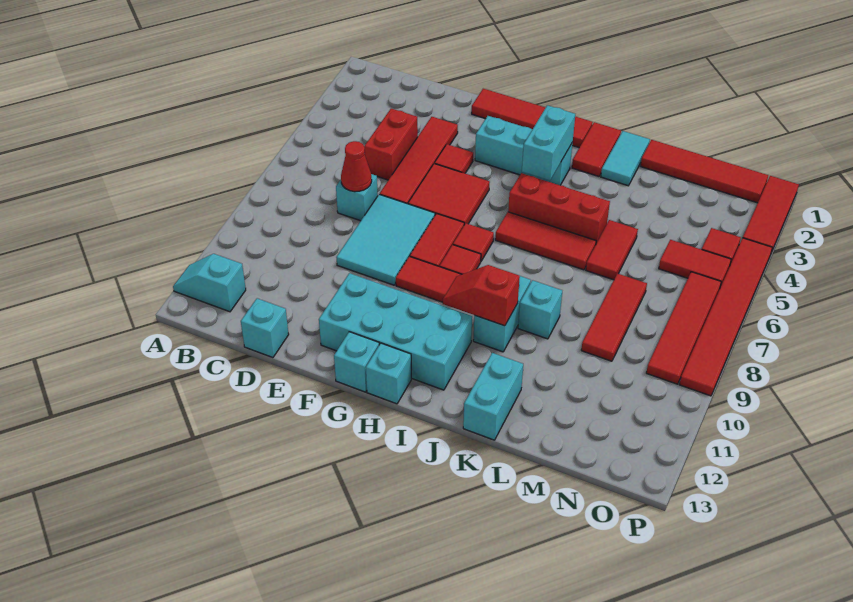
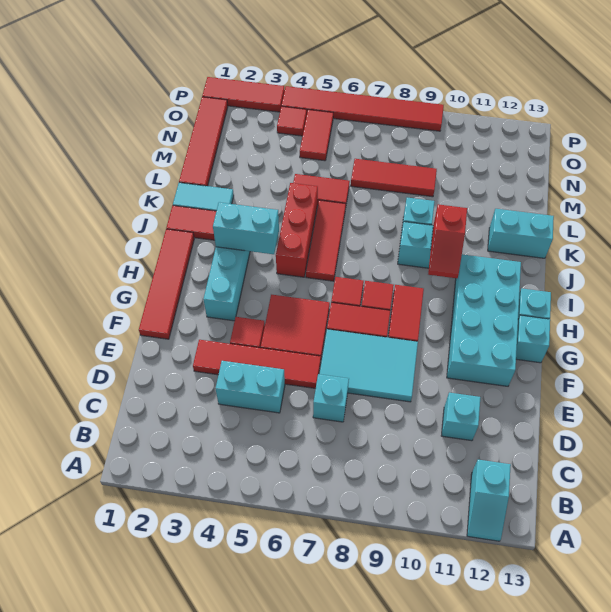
red brick D4:D5 level 1 -> cyan brick D4:D5 level 1
red cone D7 level 2 -> none
cyan brick D13 level 1 -> cyan brick D11 level 1
red tile O6:O9 level 1 -> none

